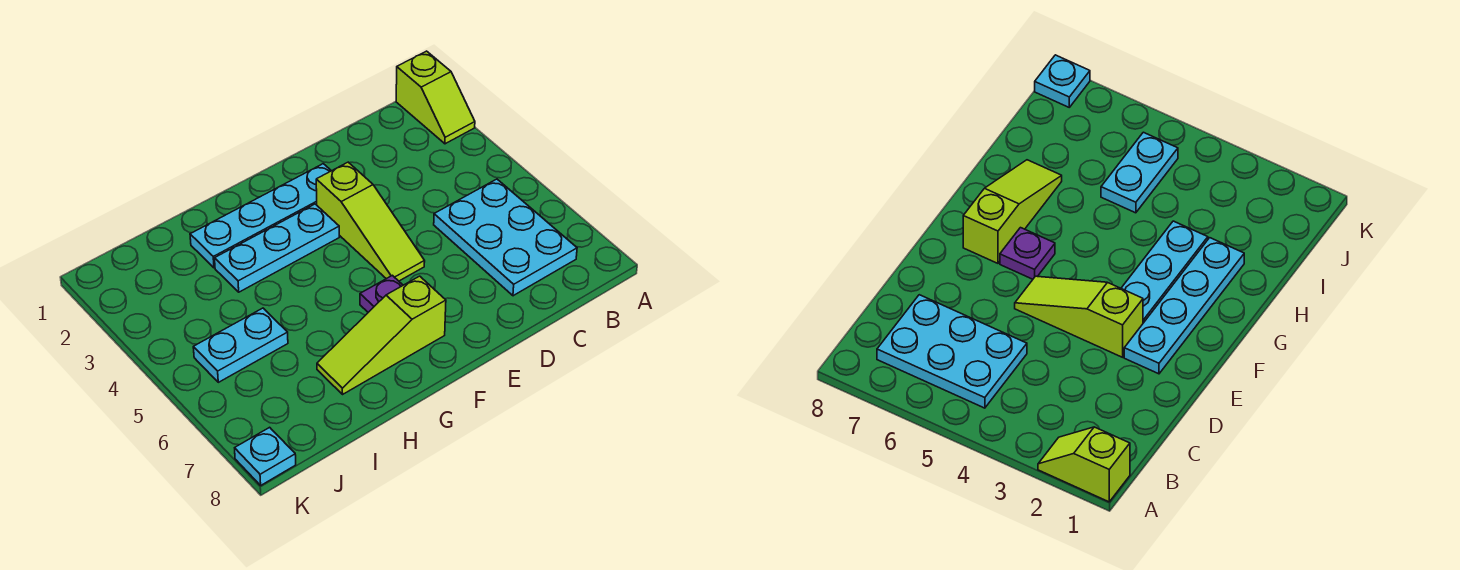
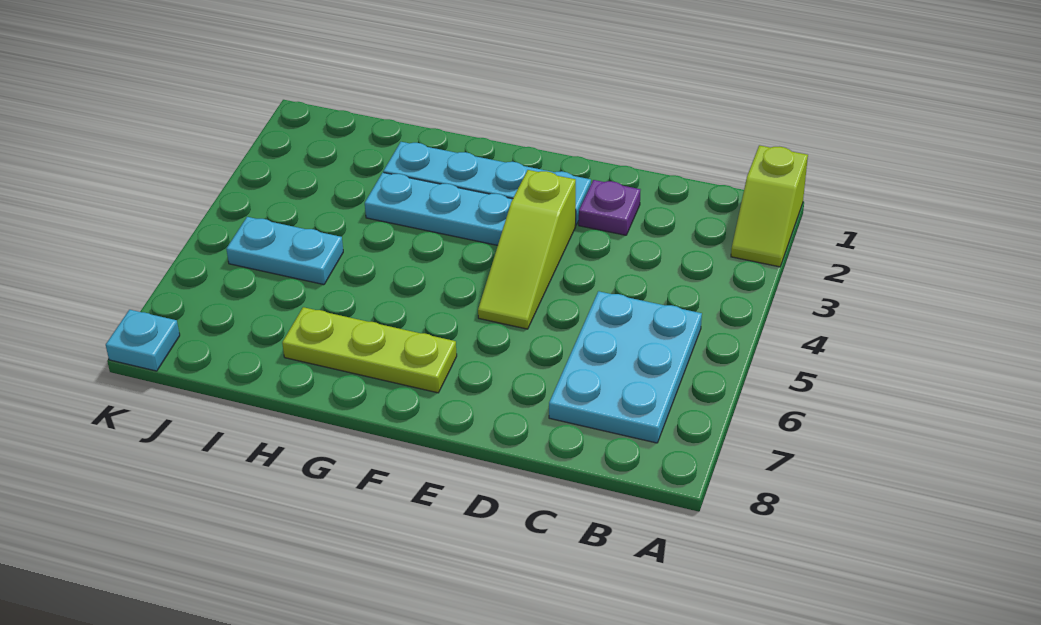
purple plate F6 level 1 -> purple plate D2 level 1
lime slope F7:H7 level 1 top F -> lime plate F7:H7 level 1

